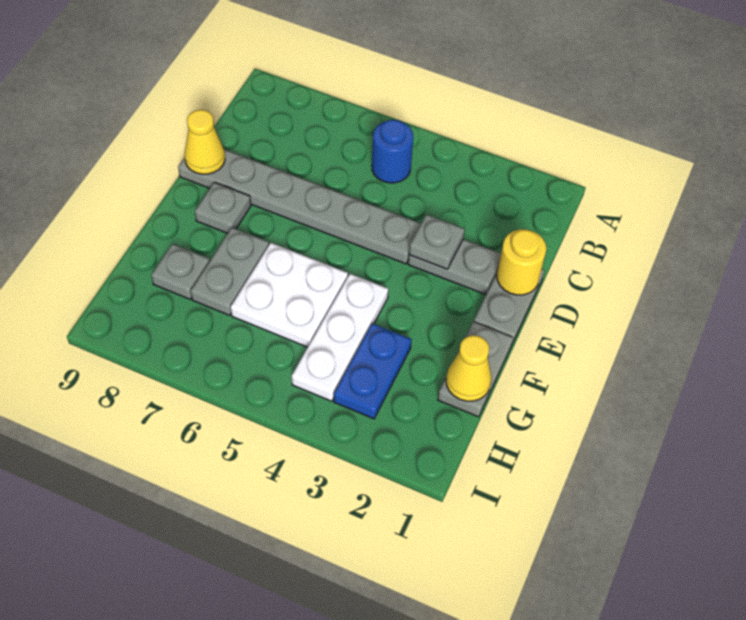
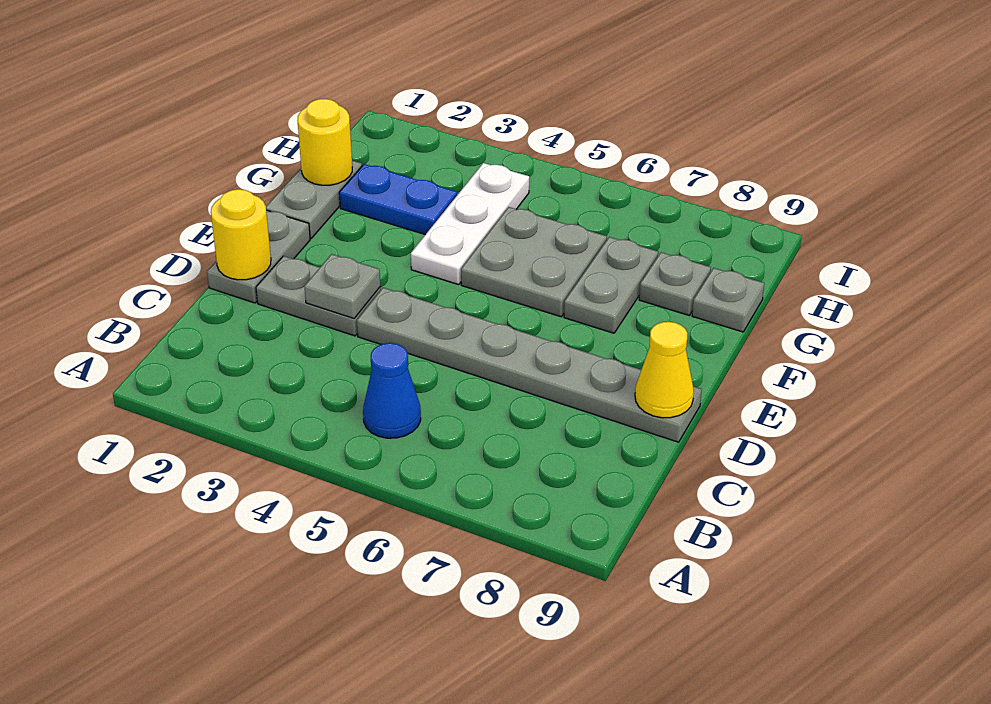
blue round brick B5 level 1 -> blue cone B5 level 1
grey plate E8 level 1 -> grey plate G9 level 1
white plate F5:G6 level 1 -> grey plate F5:G6 level 1
yellow cone G1 level 2 -> yellow round brick G1 level 2
blue plate G3:H3 level 1 -> blue plate G2:G3 level 1

